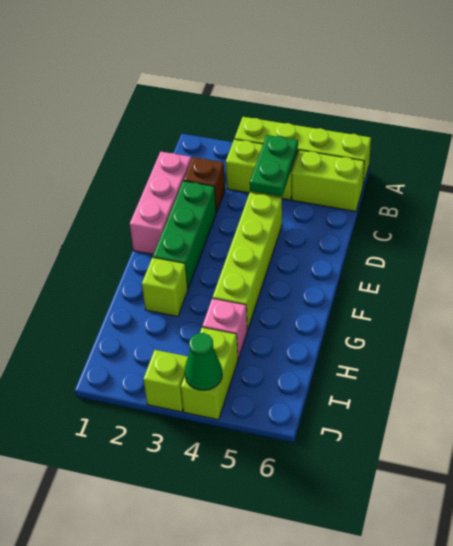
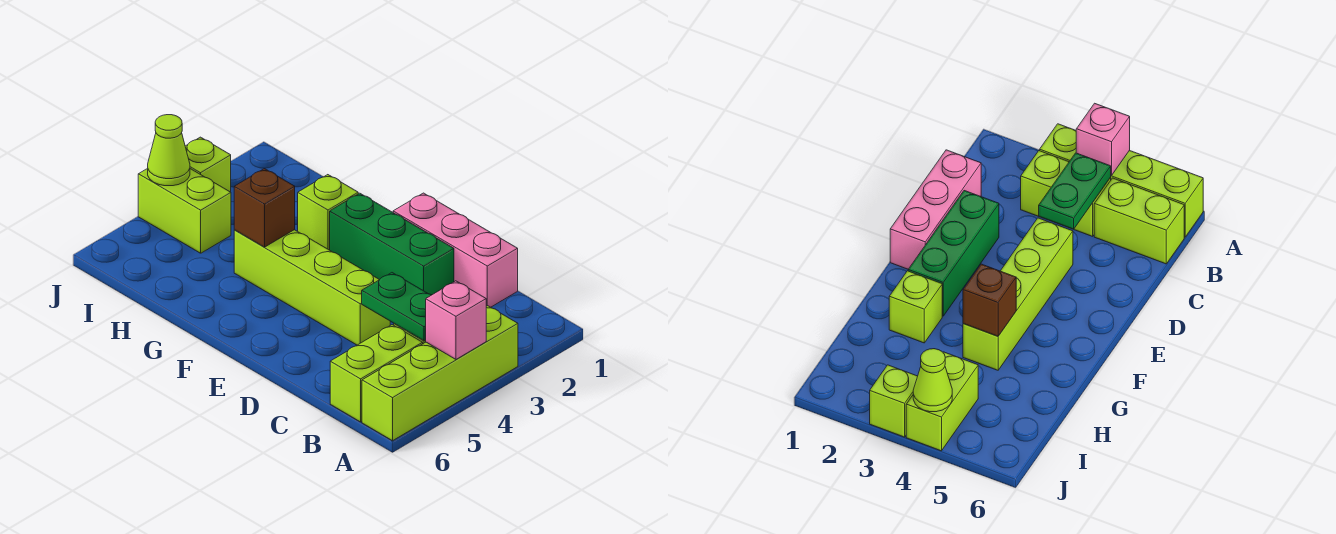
brown brick C2 level 1 -> brown brick G4 level 2
pink brick H4 level 1 -> pink brick A4 level 2
green cone J4 level 2 -> lime cone J4 level 2

